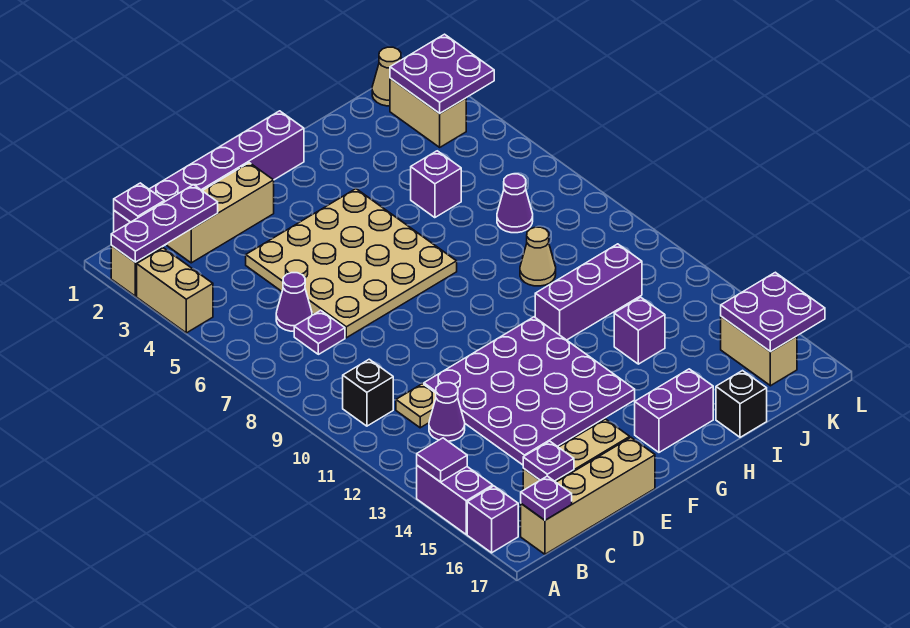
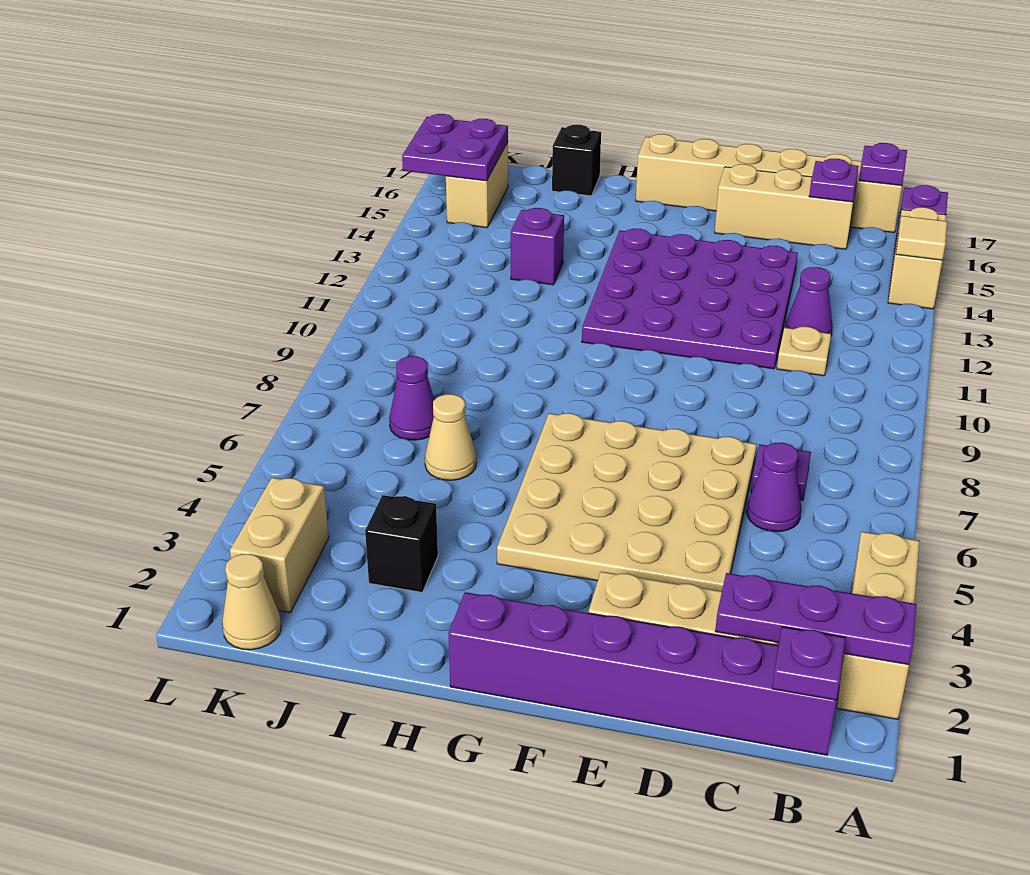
purple brick A14:A15 level 1 -> tan brick A14:A15 level 1
purple tile A14 level 2 -> tan tile A14 level 2
black brick B10 level 1 -> black brick I3 level 1
tan brick B17:E17 level 1 -> tan brick B17:G17 level 1
purple brick G16:H16 level 1 -> none
purple brick H11:J11 level 1 -> none
purple brick I5 level 1 -> none
tan cone I9 level 1 -> tan cone I6 level 1
purple plate K2:L3 level 2 -> none

